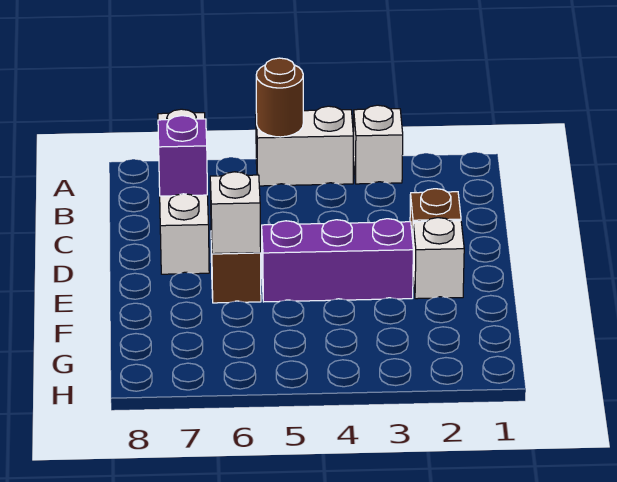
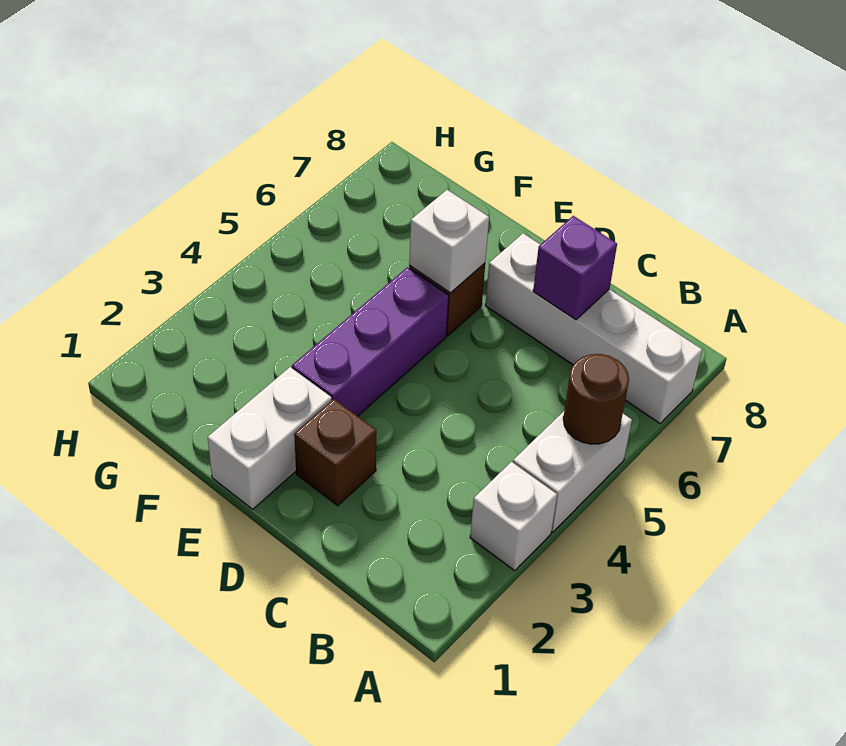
white brick E2 level 1 -> white brick E1:E2 level 1

